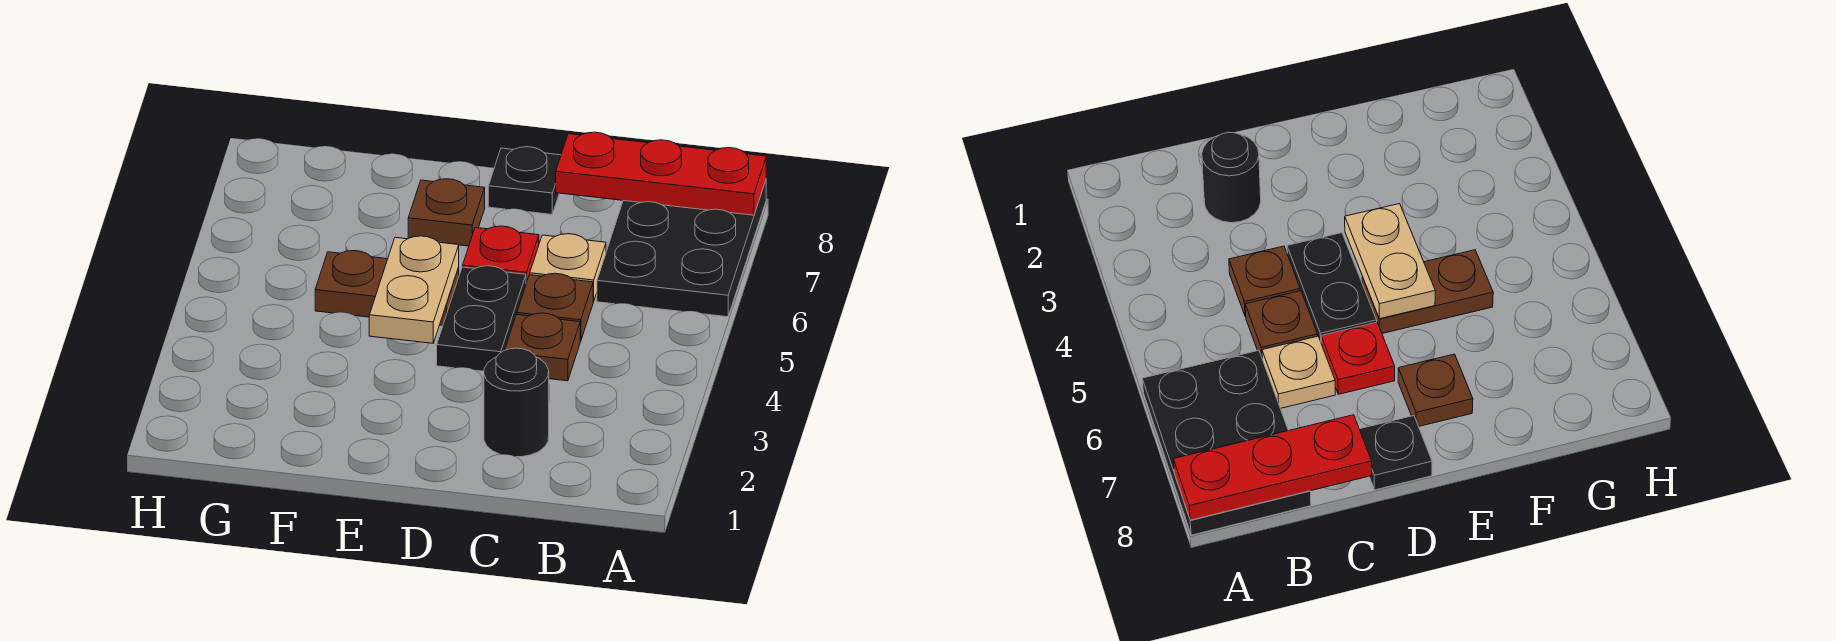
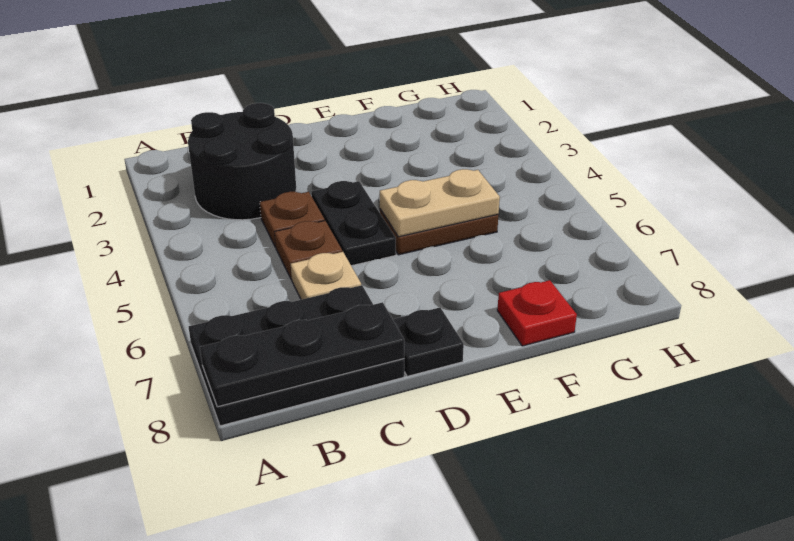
black plate A6:B8 level 1 -> black plate A7:C8 level 1
red plate A8:C8 level 2 -> black plate A8:C8 level 2
black round brick C2 level 1 -> black round brick B2:C3 level 1
red plate D6 level 1 -> red plate F8 level 1
tan plate E4:E5 level 2 -> tan plate E5:F5 level 2
brown plate E7 level 1 -> none

